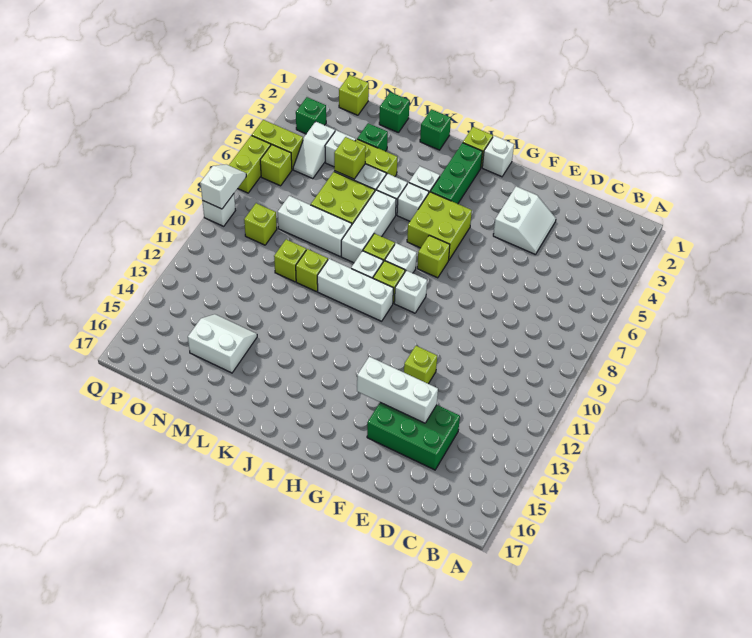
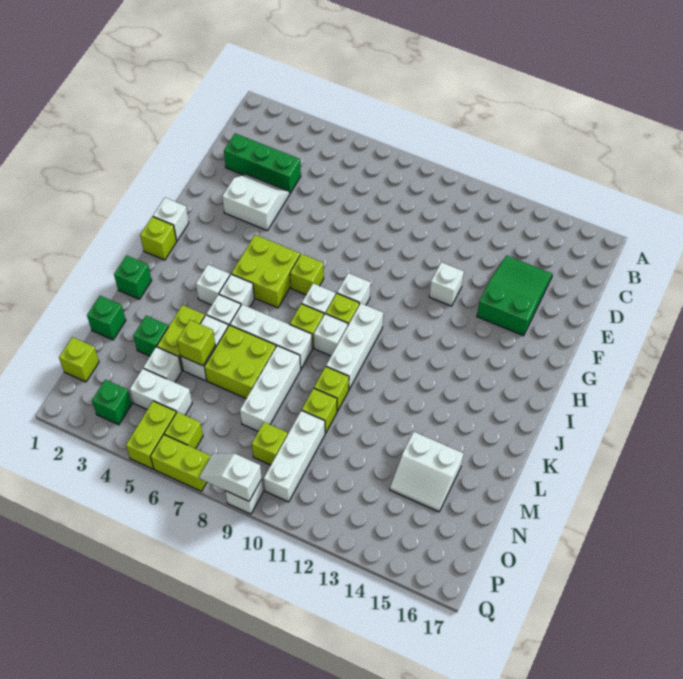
green brick D14:F15 level 1 -> green slope D14:F15 level 1 top F
white brick E14:G14 level 2 -> white brick N10:P10 level 1
lime brick F12 level 1 -> white brick F12 level 1
green brick I2:I4 level 1 -> green brick D2:D4 level 1
white slope M14:N15 level 1 top 15 -> white slope M14:N15 level 1 top M
white slope O4:O5 level 1 top 4 -> white brick O4:O5 level 1

